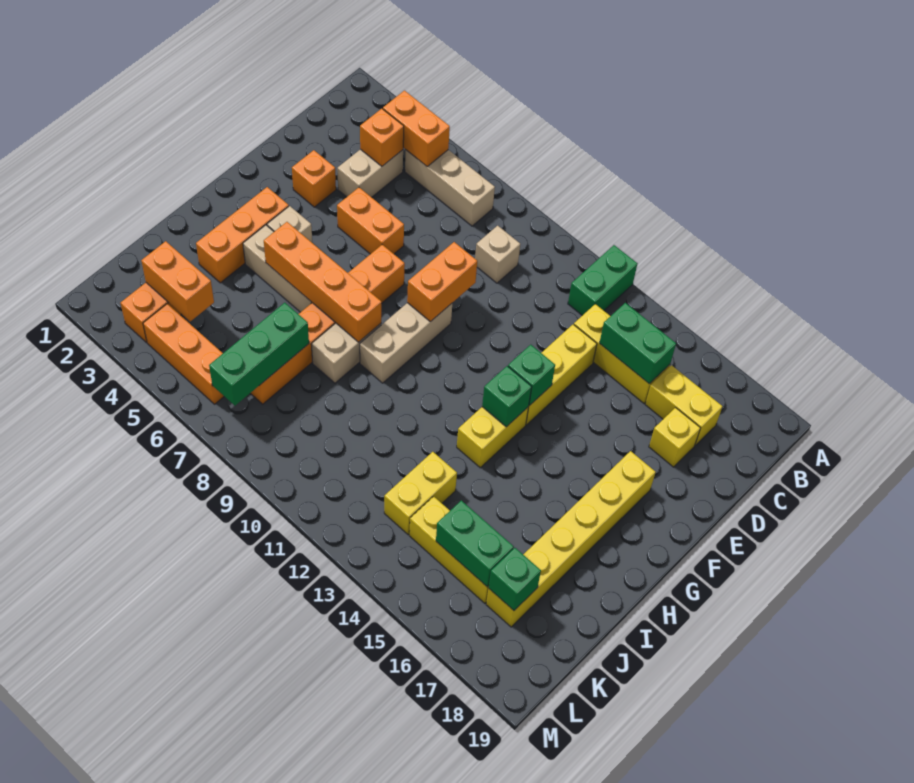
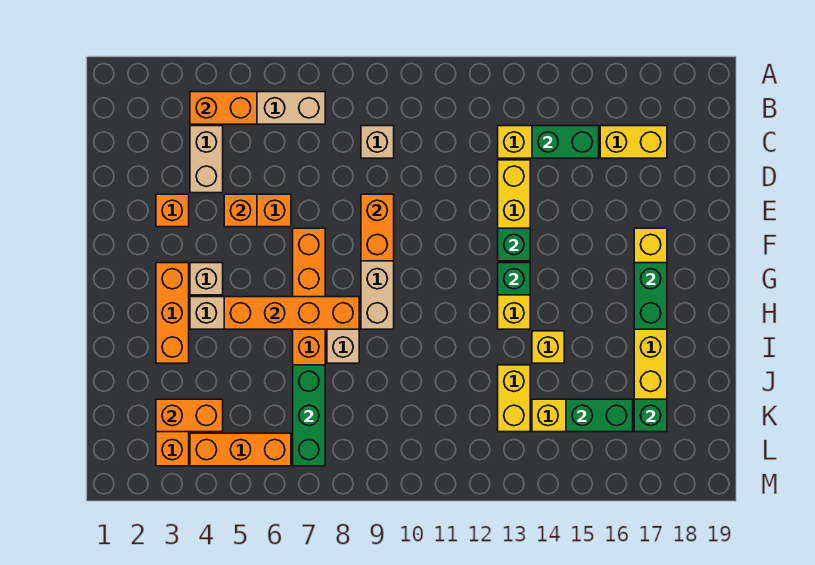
green brick A12:B12 level 1 -> green brick G17:H17 level 2
orange brick C4 level 2 -> orange brick E5 level 2
yellow brick D17 level 1 -> yellow brick I14 level 1

